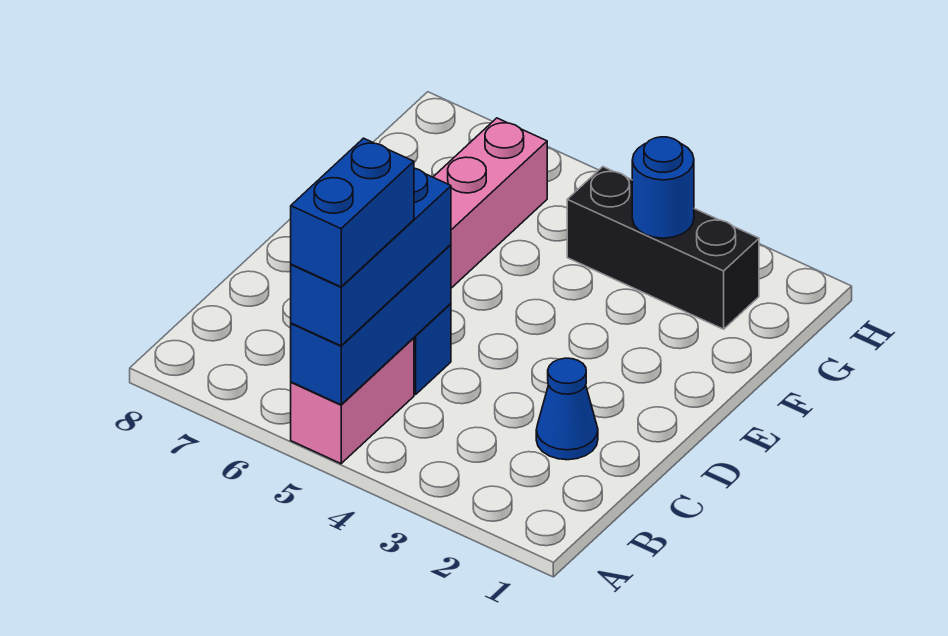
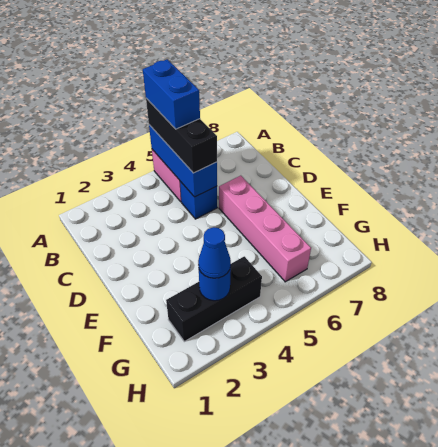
blue brick A5:C5 level 3 -> black brick A5:C5 level 3
blue cone C2 level 1 -> blue cone G3 level 3

